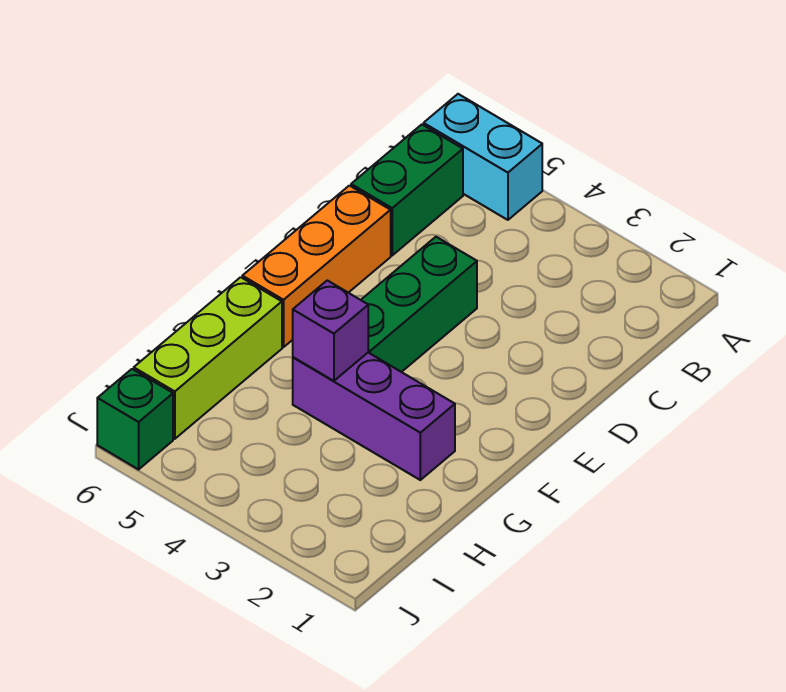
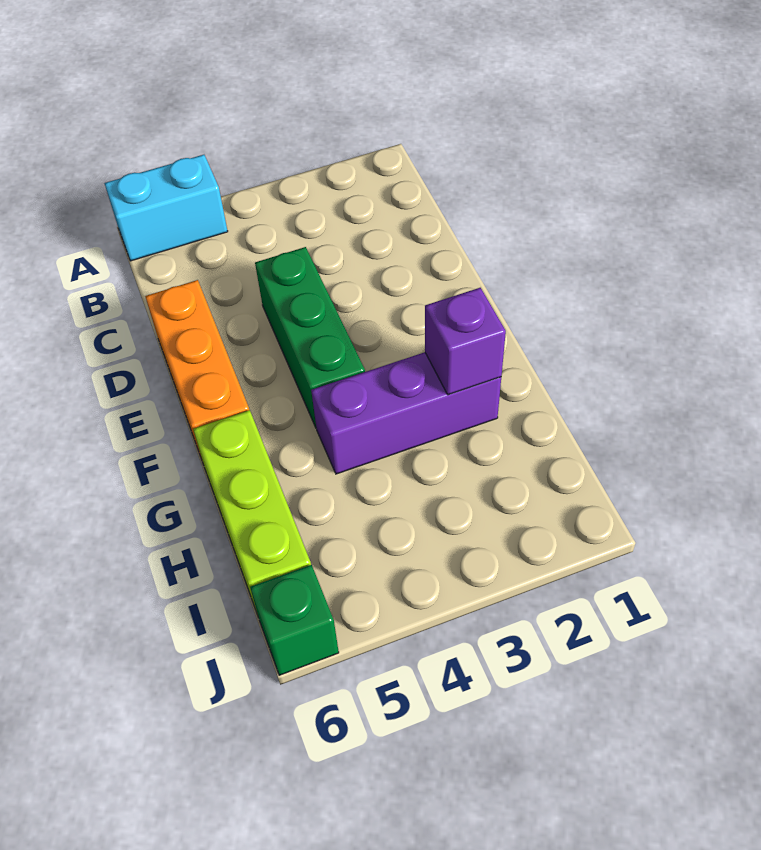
green brick B6:C6 level 1 -> none
purple brick G4 level 2 -> purple brick G2 level 2

